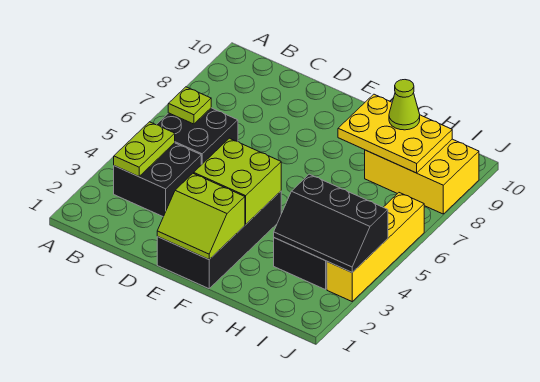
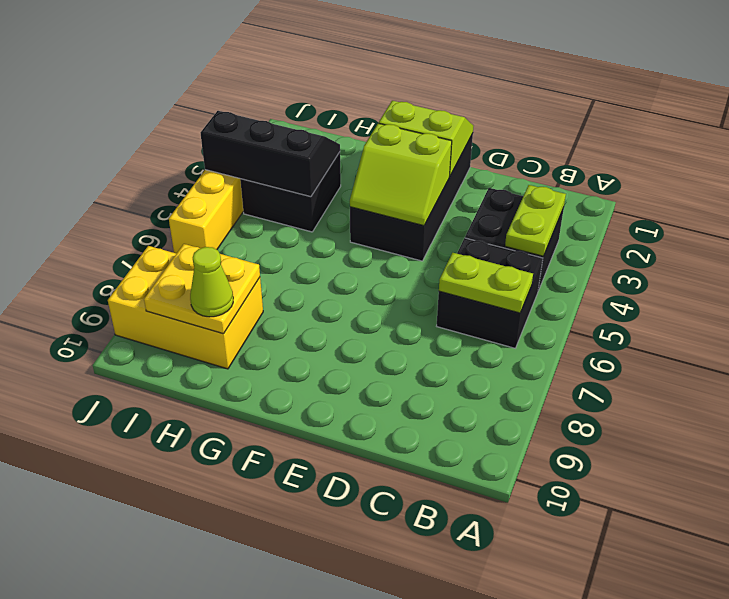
lime plate B6 level 2 -> lime plate B6:C6 level 2
lime brick E3:F4 level 2 -> lime slope E3:F4 level 2 top 3
yellow plate G8:I9 level 2 -> yellow plate H8:I9 level 2

